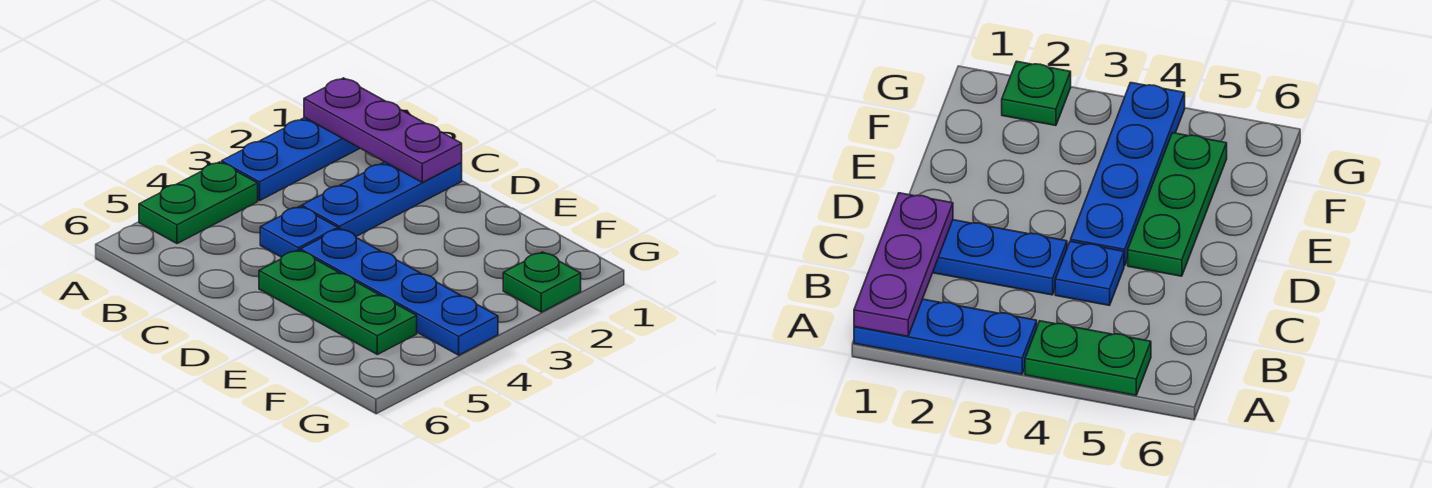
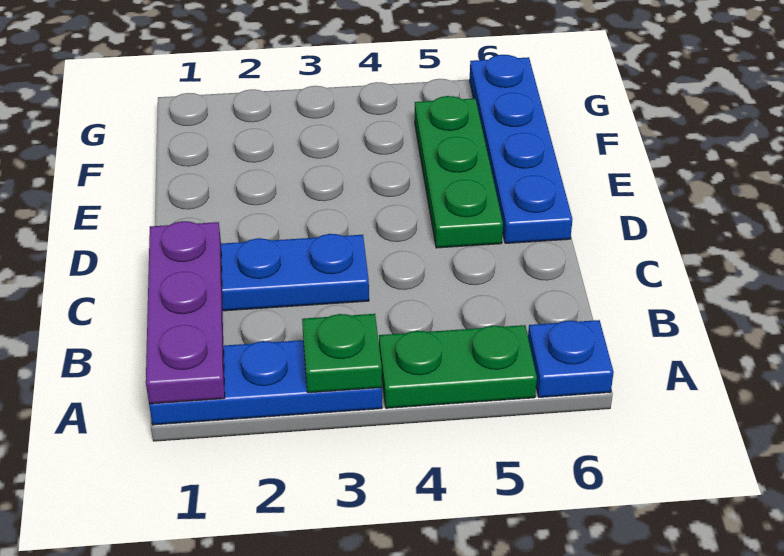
blue plate C4 level 1 -> blue plate A6 level 1
blue plate D4:G4 level 1 -> blue plate D6:G6 level 1
green plate G2 level 1 -> green plate A3 level 2

